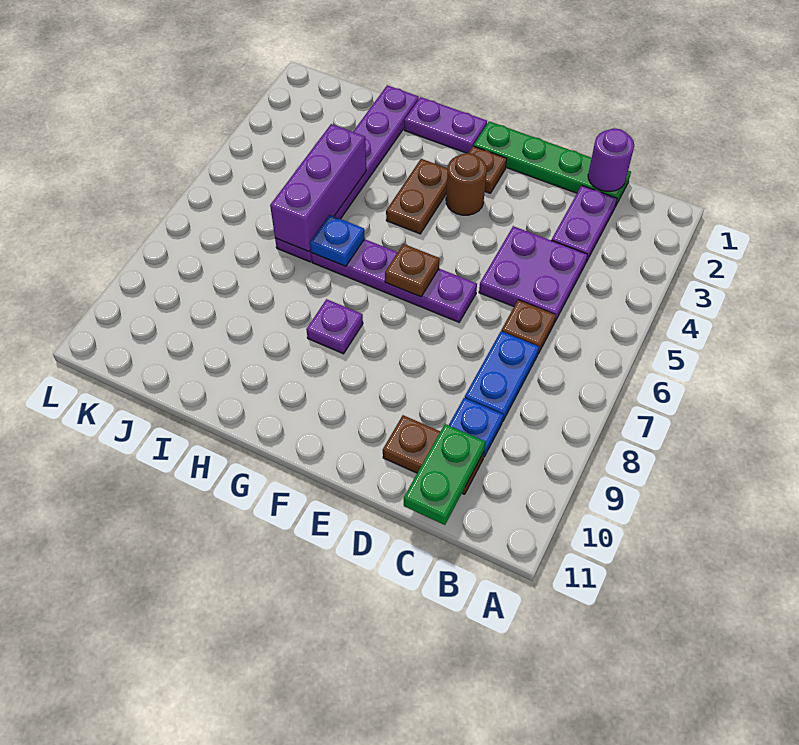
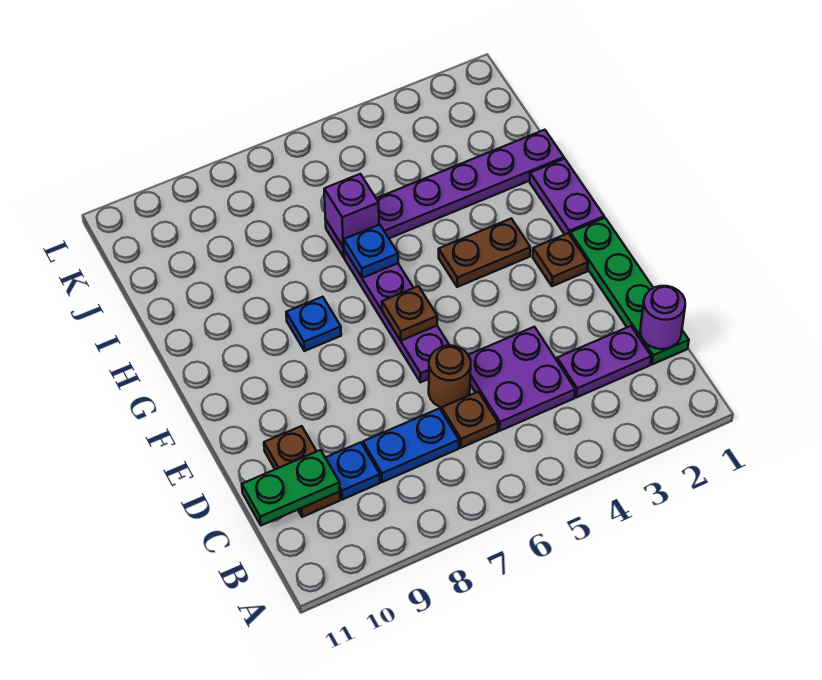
brown round brick F3 level 1 -> brown round brick D6 level 1
purple plate G8 level 1 -> blue plate G8 level 1
purple brick I4:I6 level 2 -> purple brick I6 level 2

